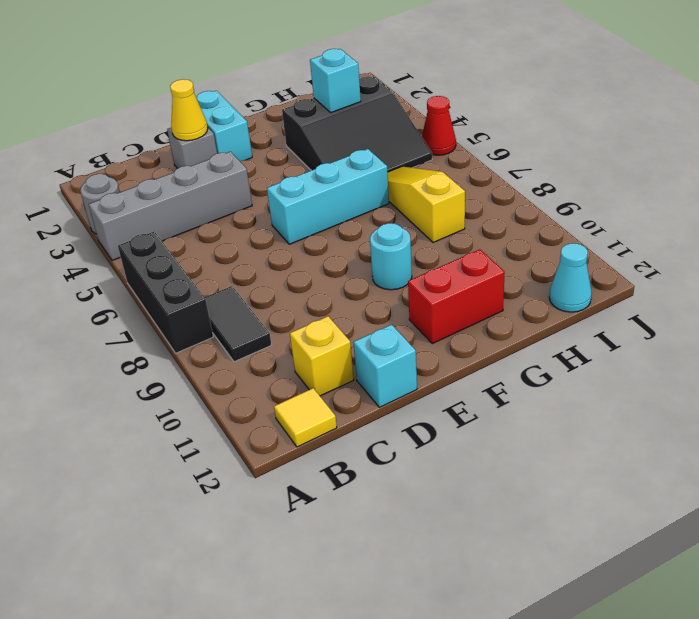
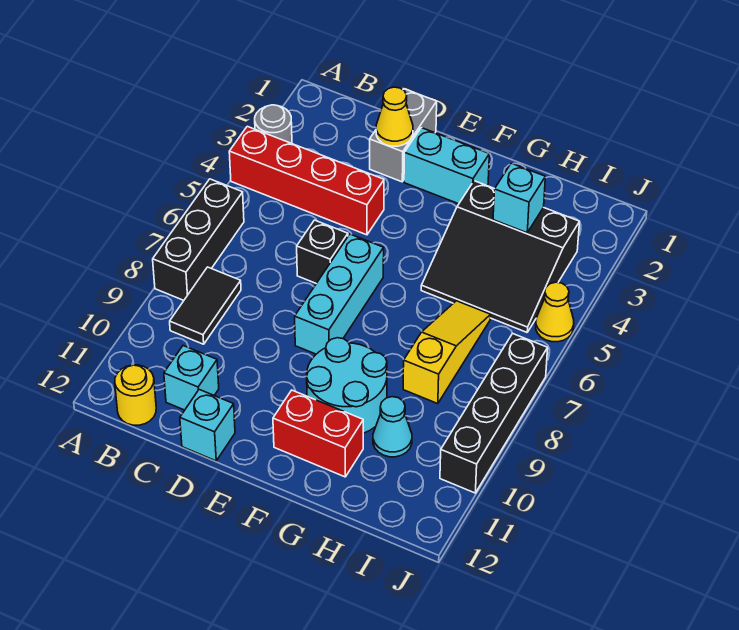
grey brick A4:D4 level 1 -> red brick A4:D4 level 1
yellow tile B12 level 1 -> yellow round brick B12 level 1
yellow brick C11 level 1 -> cyan brick C11 level 1
grey brick D2 level 1 -> grey brick D1:D2 level 1
none -> black brick D6 level 1
cyan brick E1:E2 level 1 -> cyan brick E2:F2 level 1
cyan brick E6:G6 level 1 -> cyan brick E6:E8 level 1
cyan round brick F9 level 1 -> cyan round brick F9:G10 level 1
cyan cone I12 level 1 -> cyan cone H10 level 1
red cone J5 level 1 -> yellow cone J5 level 1
none -> black brick J7:J10 level 1

